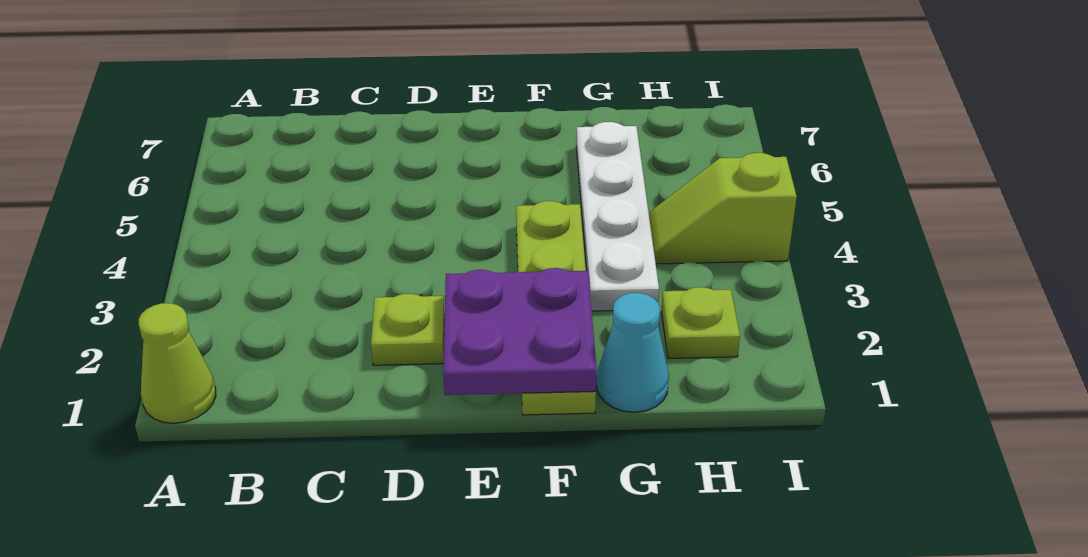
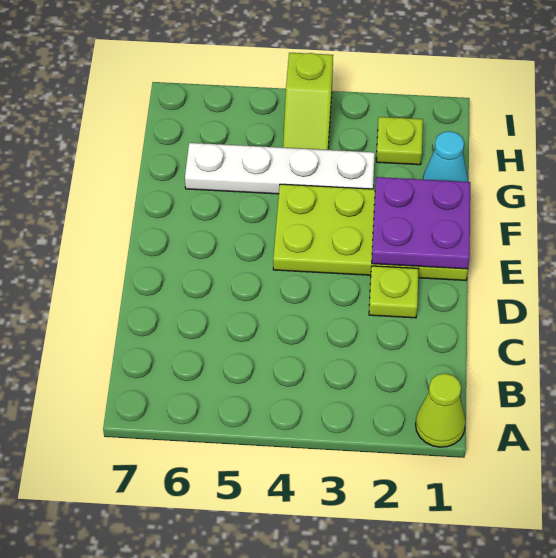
lime plate F1:F4 level 1 -> lime plate E1:F4 level 1

